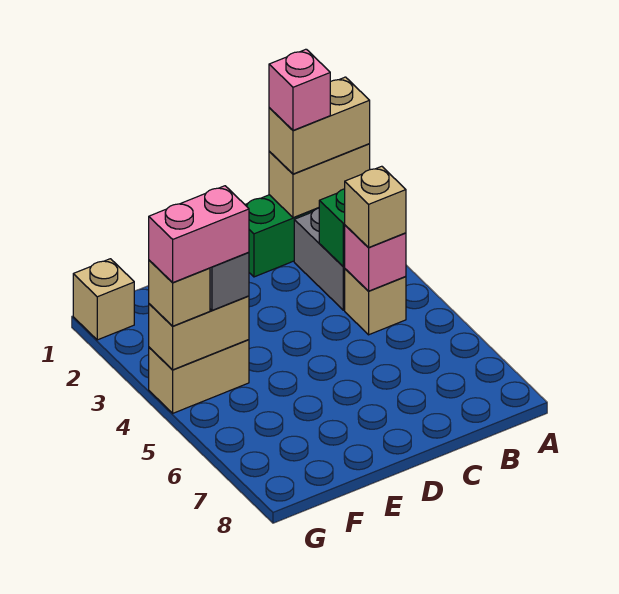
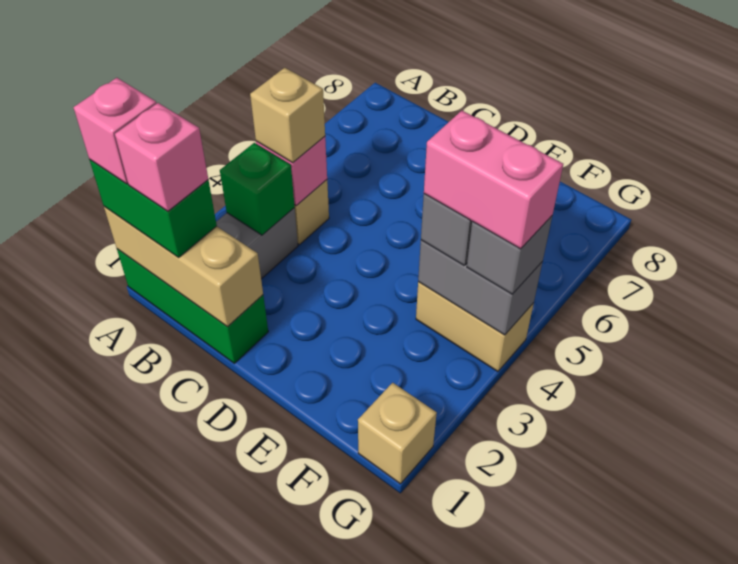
tan brick A1:B1 level 2 -> tan brick A1:C1 level 2
tan brick A1:B1 level 3 -> green brick A1:B1 level 3
none -> pink brick A1 level 4
tan brick F4:G4 level 2 -> grey brick F4:G4 level 2
tan brick G4 level 3 -> grey brick G4 level 3

